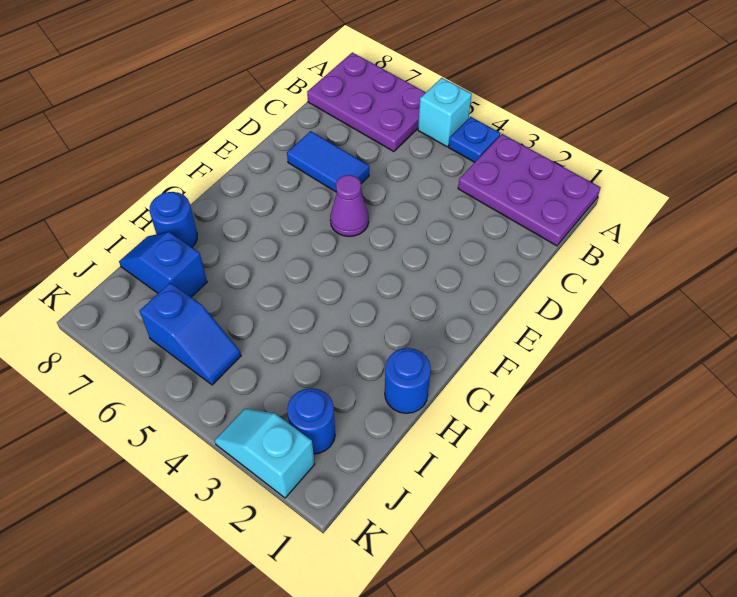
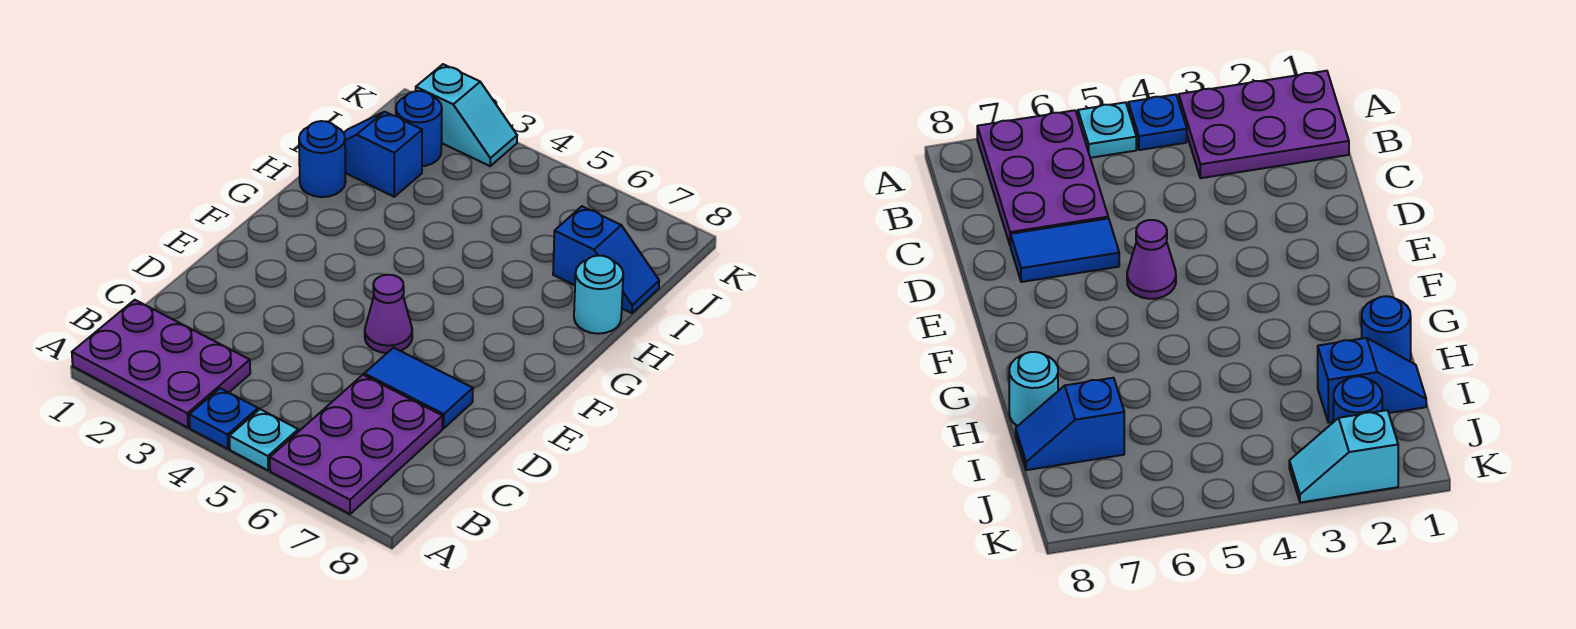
cyan brick A5 level 1 -> cyan plate A5 level 1
purple plate A6:B8 level 1 -> purple plate A6:C7 level 1
blue round brick H8 level 1 -> cyan round brick H8 level 1
blue slope J5:J6 level 1 top 6 -> blue slope I1:I2 level 1 top 2

